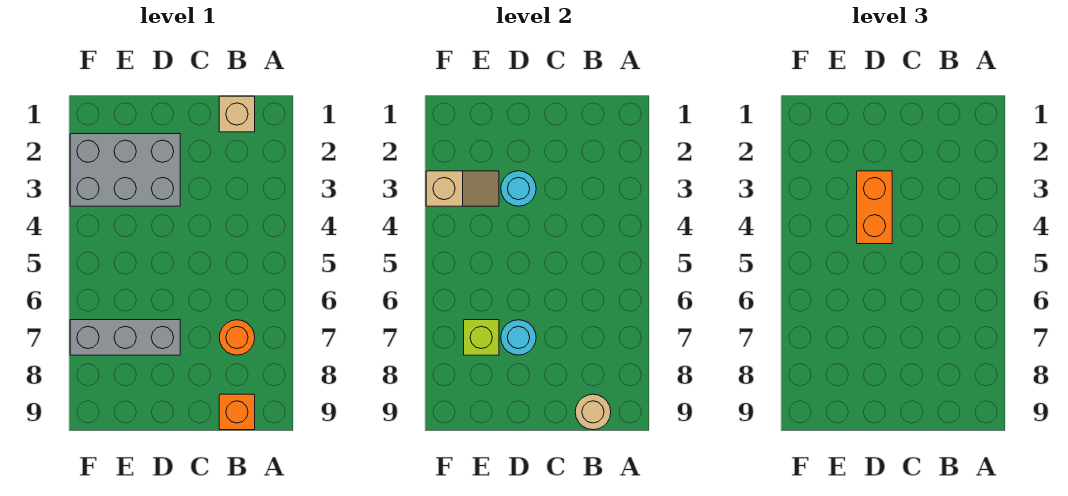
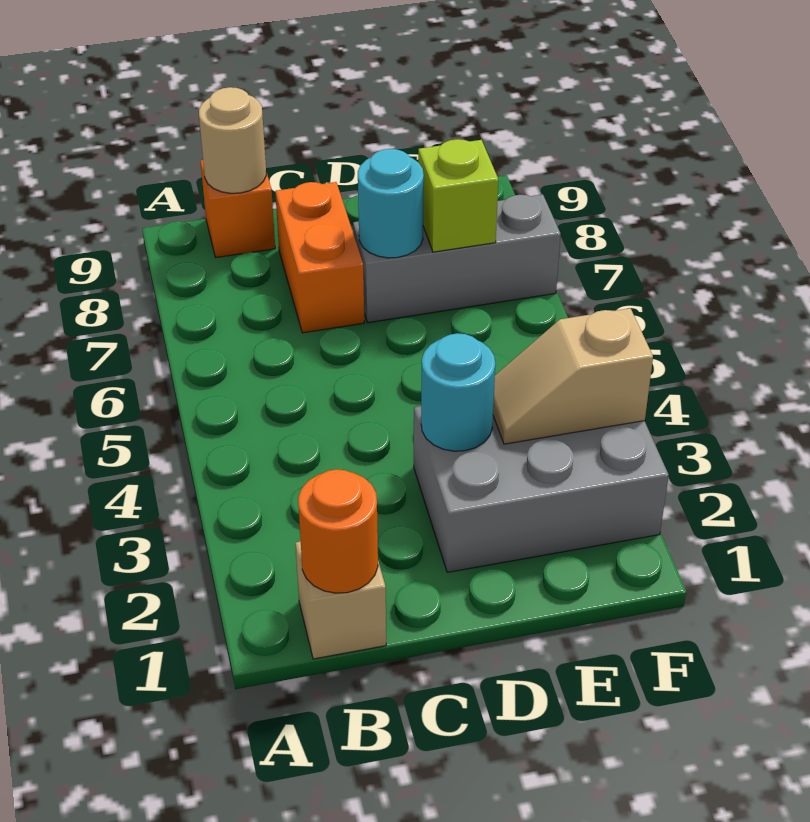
orange round brick B7 level 1 -> orange round brick B1 level 2
orange brick D3:D4 level 3 -> orange brick C7:C8 level 1

